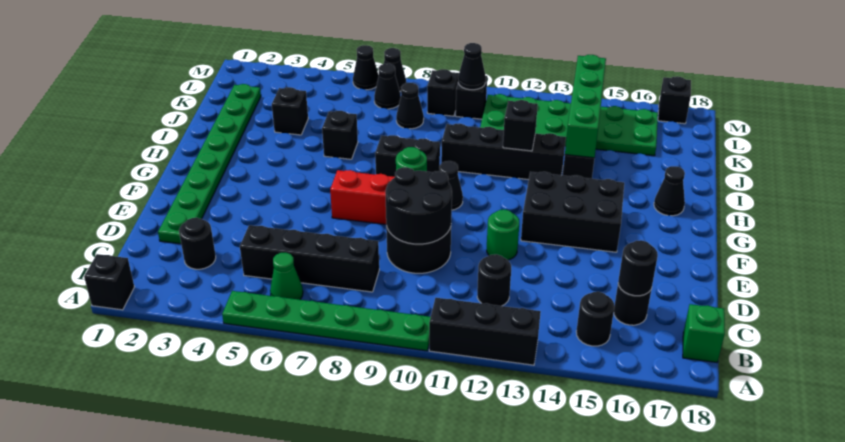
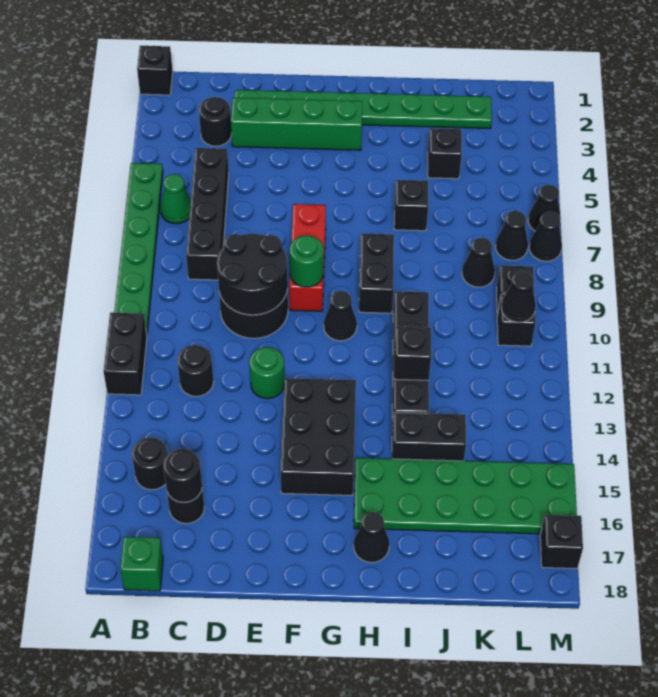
black brick A11:A13 level 1 -> black brick A11:A12 level 1
green brick I14:L14 level 2 -> green brick D3:G3 level 1
green plate K11:L16 level 1 -> green plate H15:M16 level 1

